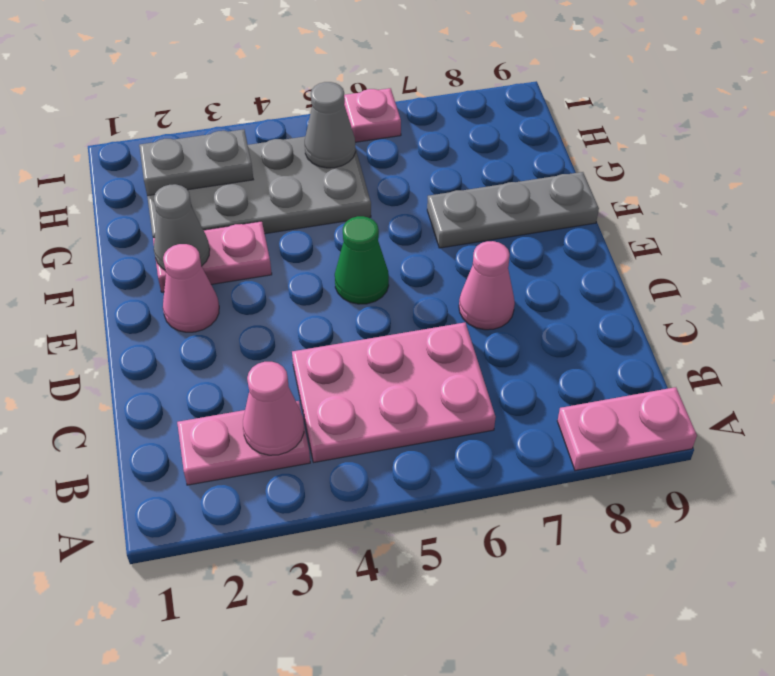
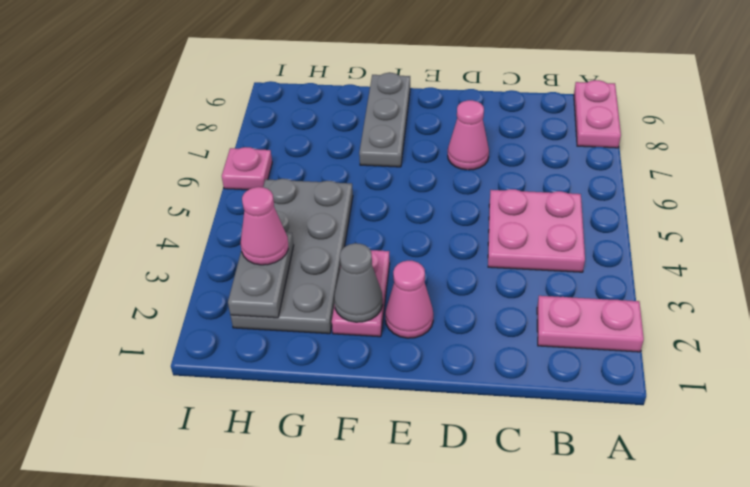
pink plate B2:B3 level 1 -> pink plate A2:B2 level 1
pink cone B3 level 2 -> pink cone H3 level 3
pink plate B4:C6 level 1 -> pink plate B4:C5 level 1
green cone E5 level 1 -> none
grey cone H5 level 2 -> none

